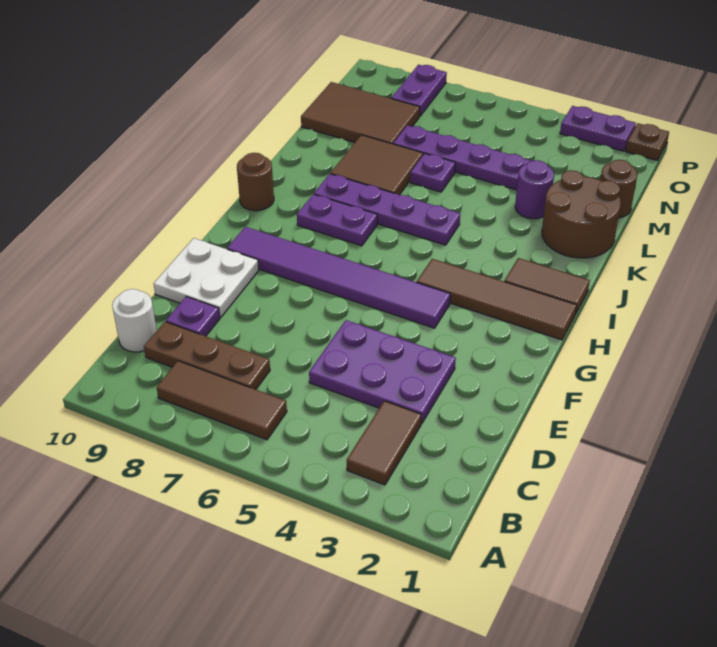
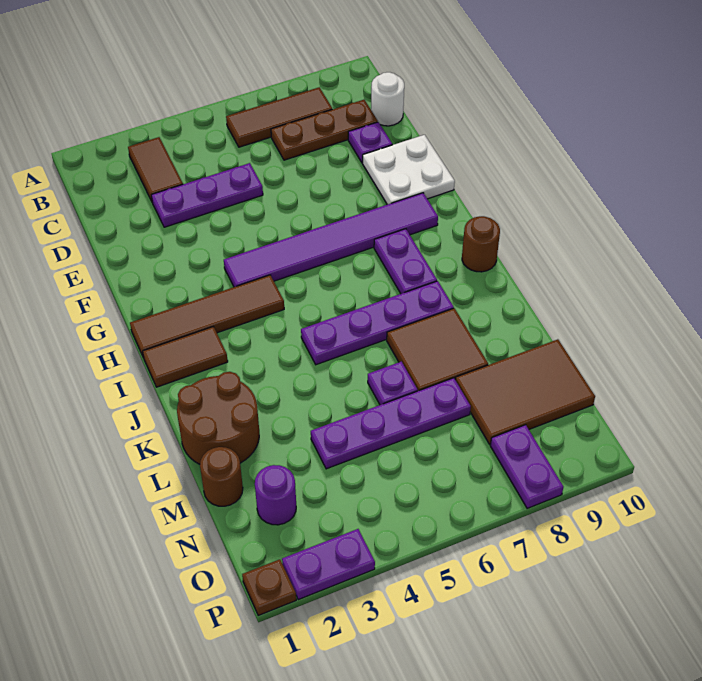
purple plate D3:E5 level 1 -> purple plate D3:D5 level 1
purple plate I7:I8 level 1 -> purple plate H8:I8 level 1
purple round brick L3 level 1 -> purple round brick N2 level 1

